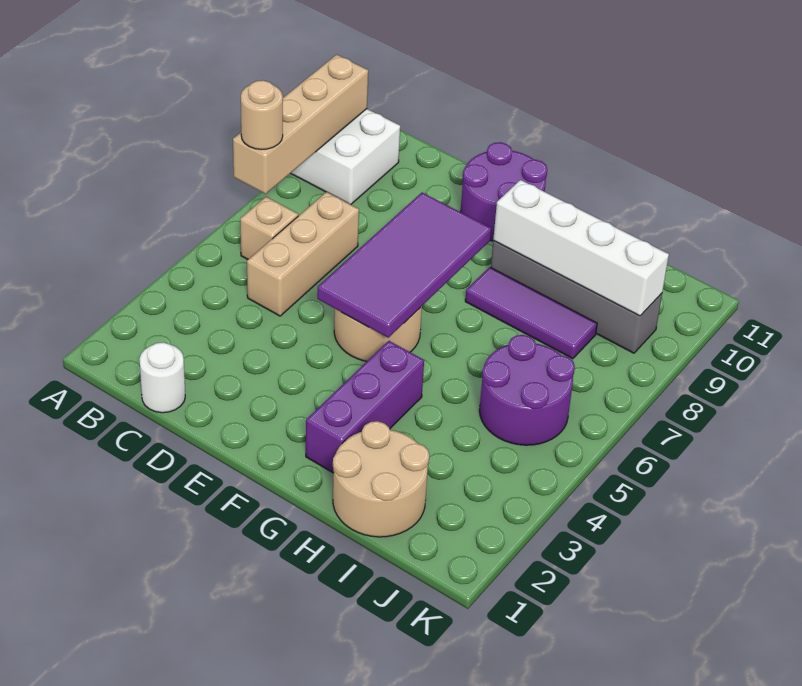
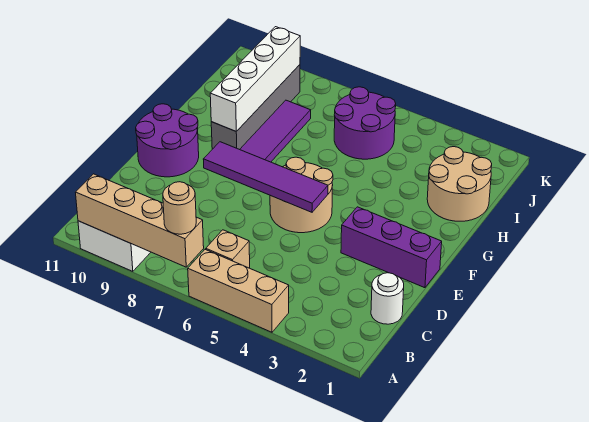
tan brick C5:C7 level 1 -> tan brick A4:A6 level 1
purple tile E5:F8 level 2 -> purple tile E5:E8 level 2
purple brick G2:G4 level 1 -> purple brick E1:E3 level 1

